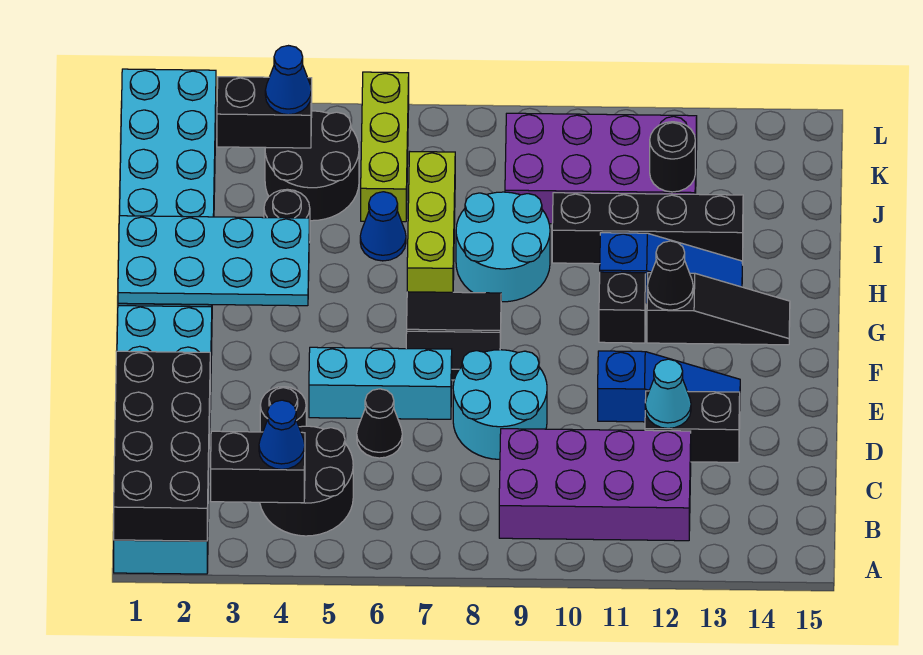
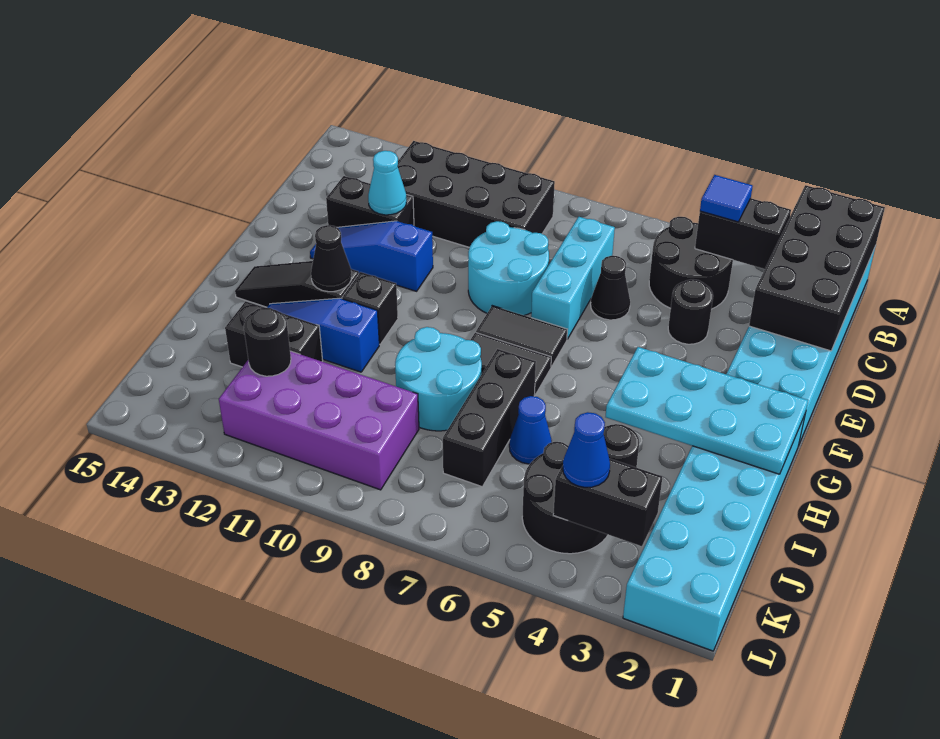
blue cone B4 level 3 -> blue tile B4 level 3
purple brick B9:C12 level 1 -> black brick B9:C12 level 1
cyan brick E5:E7 level 1 -> cyan brick C7:E7 level 1
lime brick H7:J7 level 1 -> black brick H7:J7 level 1
black brick I10:I13 level 1 -> black brick I12:I13 level 1
lime brick J6:L6 level 1 -> none

